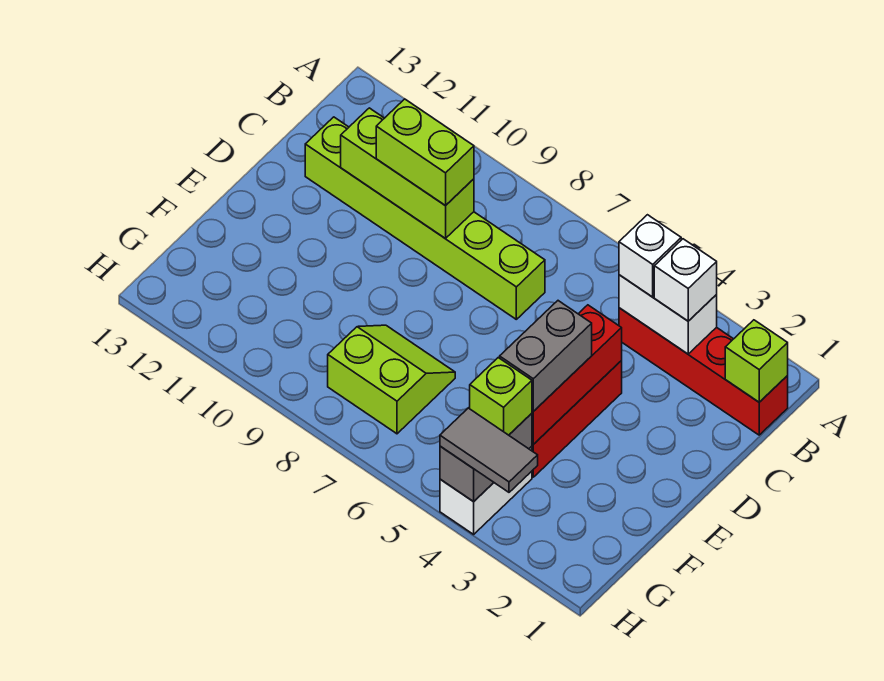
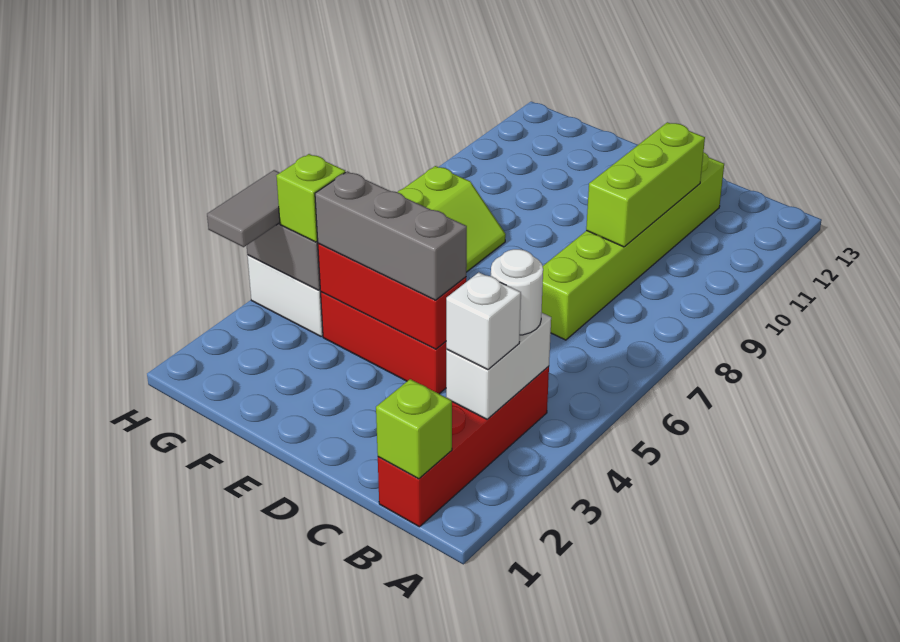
white brick B4 level 3 -> white round brick B4 level 3
lime brick C9:C10 level 3 -> none
grey brick E4:F4 level 3 -> grey brick D4:F4 level 3

